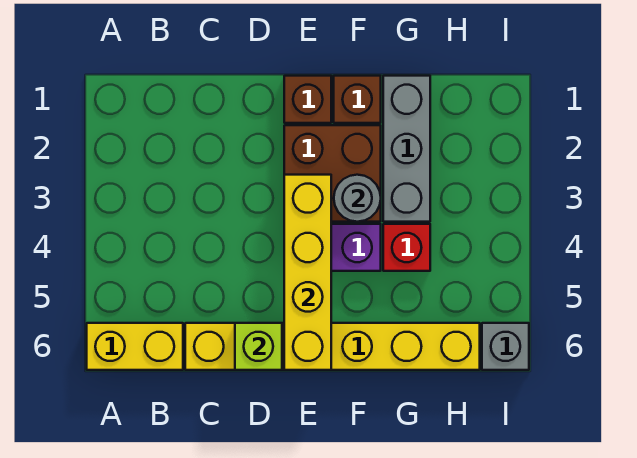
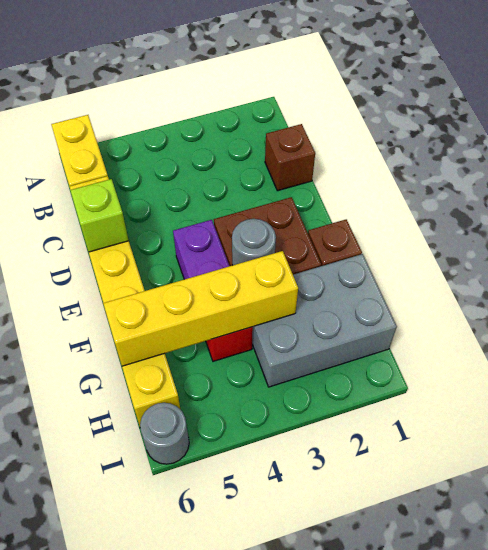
brown brick E1 level 1 -> brown brick C1 level 1
yellow brick E3:E6 level 2 -> yellow brick G3:G6 level 2
grey brick G1:G3 level 1 -> grey brick G1:H3 level 1
grey brick I6 level 1 -> grey round brick I6 level 1

